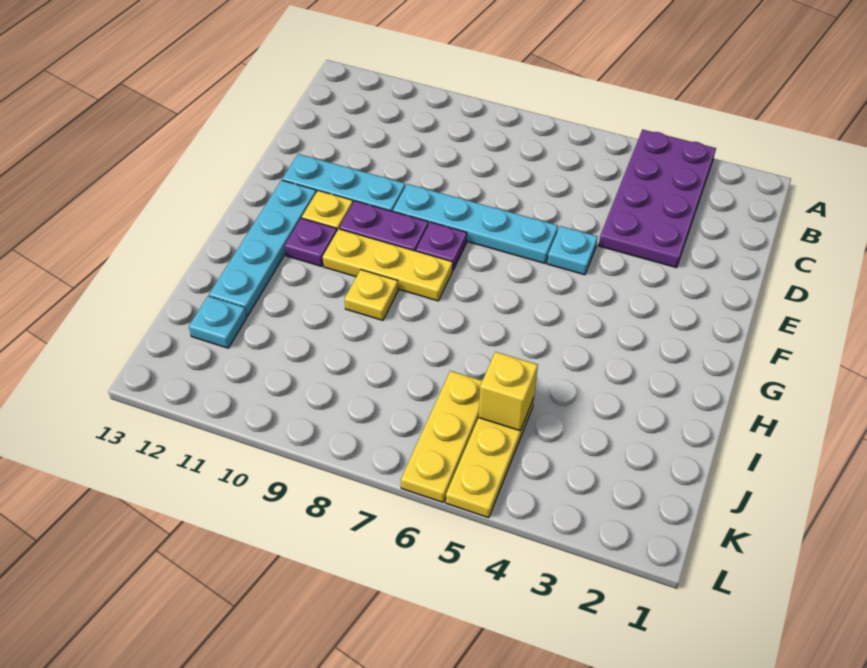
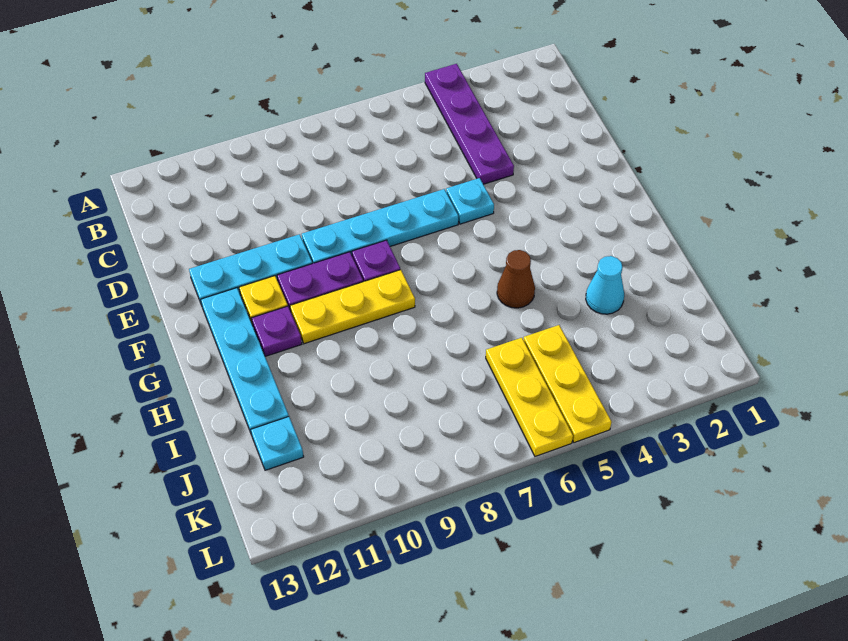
purple plate A3:D4 level 1 -> purple plate A4:D4 level 1
none -> brown cone H5 level 1
yellow plate H9 level 1 -> none
none -> cyan cone I3 level 1
yellow brick J5 level 2 -> none

